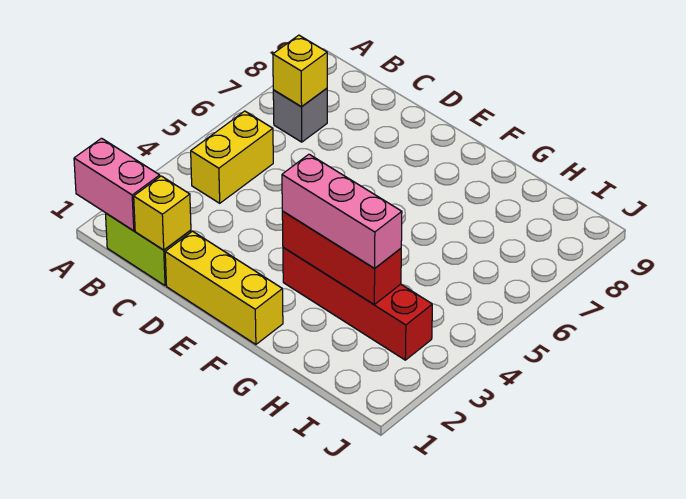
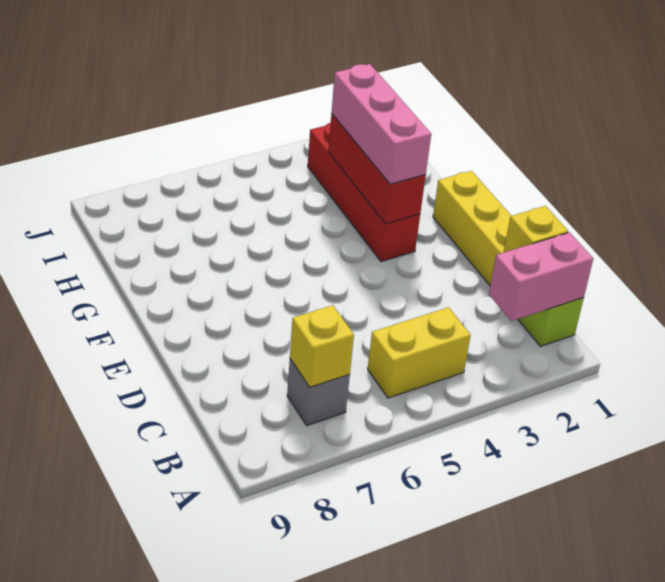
pink brick A1:B1 level 2 -> pink brick B1:B2 level 2

